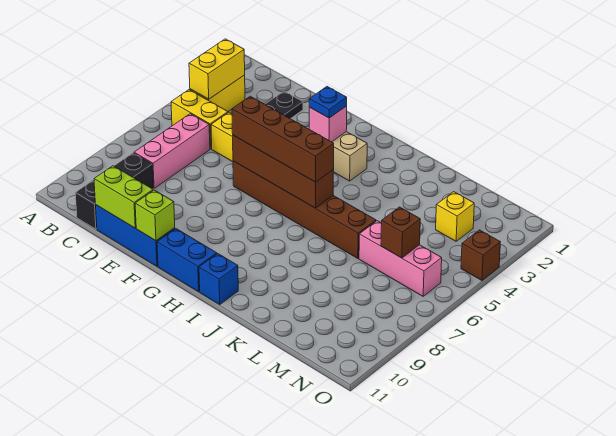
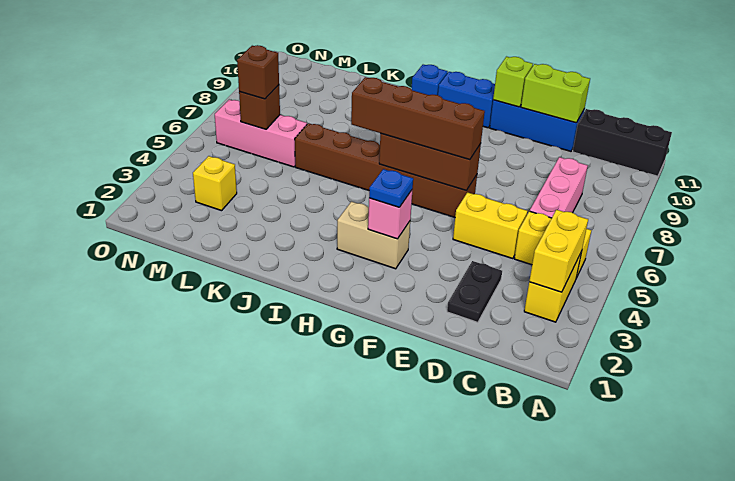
black brick C9:C11 level 1 -> black brick A11:C11 level 1
brown brick F6:I6 level 2 -> brown brick F6:H6 level 2
brown brick O4 level 1 -> brown brick M6 level 3

